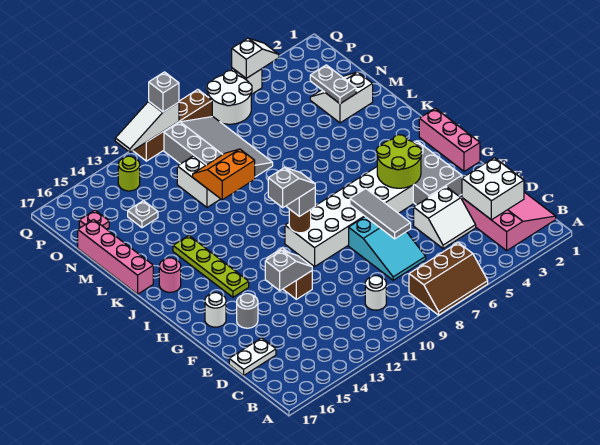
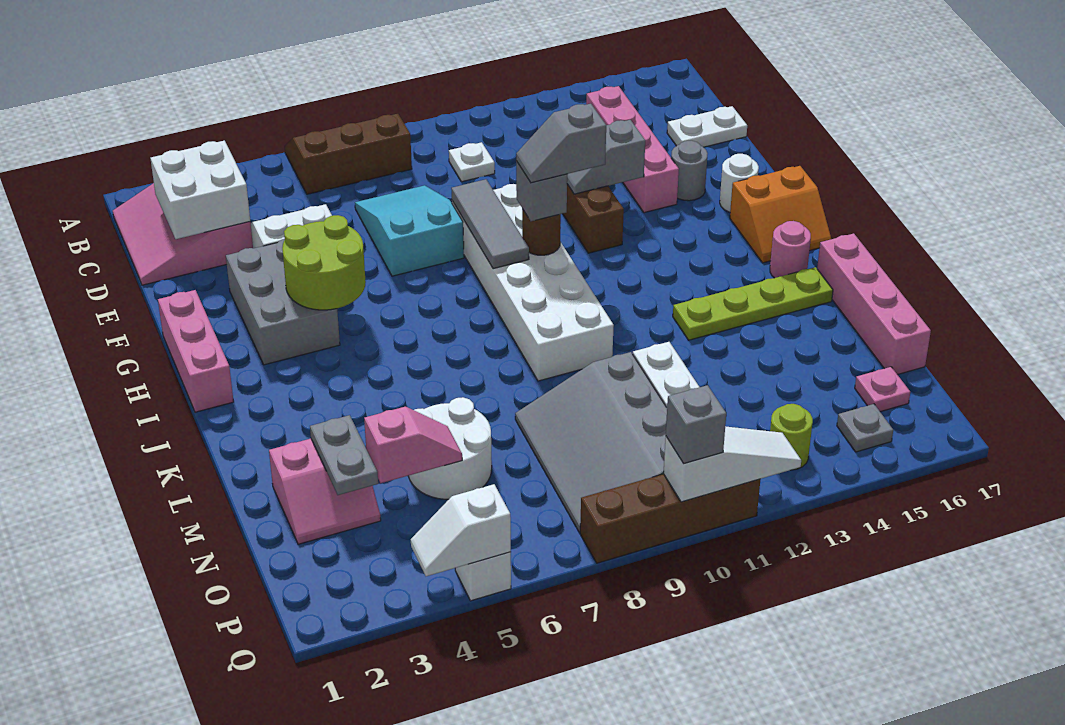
white round brick C10 level 1 -> white plate C10 level 1
none -> pink brick C14:F14 level 1
grey tile E7:G7 level 2 -> grey tile F9:H9 level 2
white brick G5:H10 level 1 -> white brick F9:K10 level 1
lime plate H14:K14 level 1 -> lime plate K13:K16 level 1
orange slope L10:M11 level 2 top L -> orange slope H16:I17 level 1 top H
white slope M2:N3 level 1 top M -> pink slope M2:N3 level 1 top M
none -> pink slope N4:N5 level 2 top 4
grey plate N14 level 1 -> grey plate P15 level 1
white round brick P6:Q7 level 1 -> white round brick M5:N6 level 1

